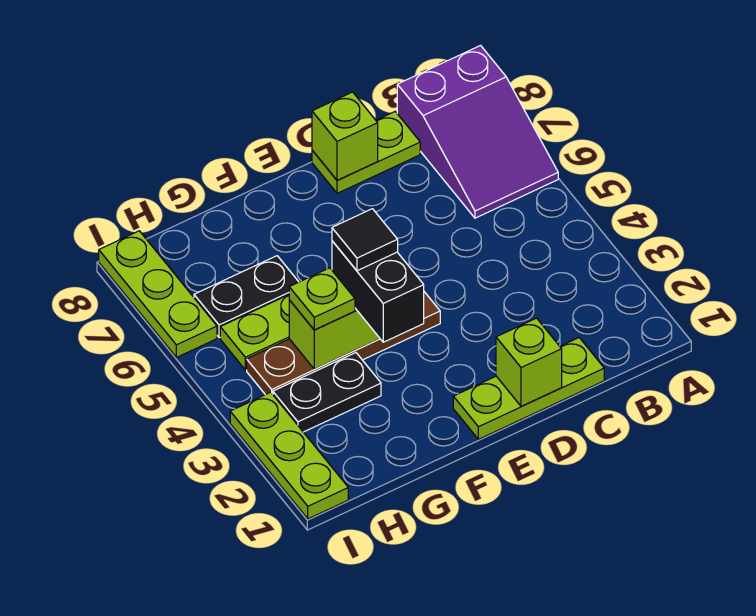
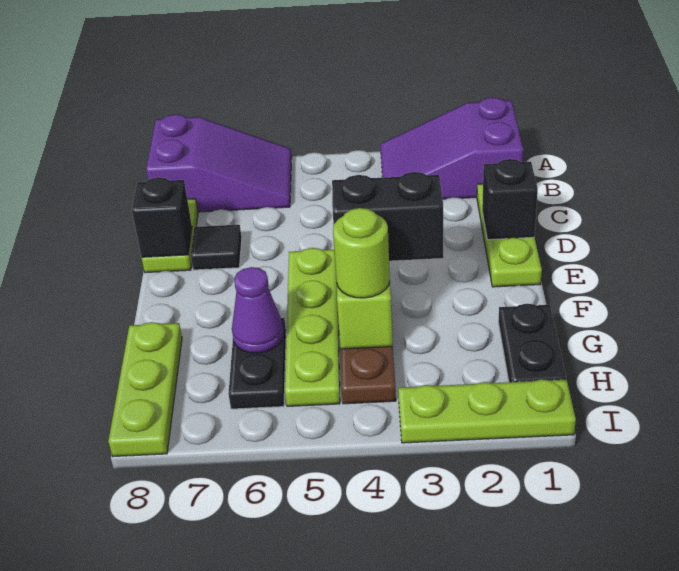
none -> purple slope A1:B3 level 1 top 1
lime brick D1 level 2 -> black brick D1 level 2
lime brick D8 level 2 -> black brick D8 level 2
black tile F4 level 4 -> black tile D7 level 1
black plate G3:H3 level 1 -> black plate G1:H1 level 1
lime plate G4 level 3 -> lime round brick G4 level 3
none -> purple cone G6 level 2
lime plate I6:I8 level 1 -> lime plate G8:I8 level 1

